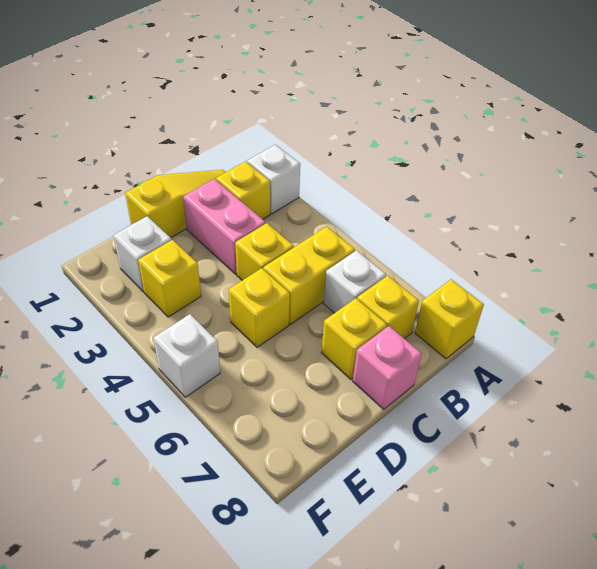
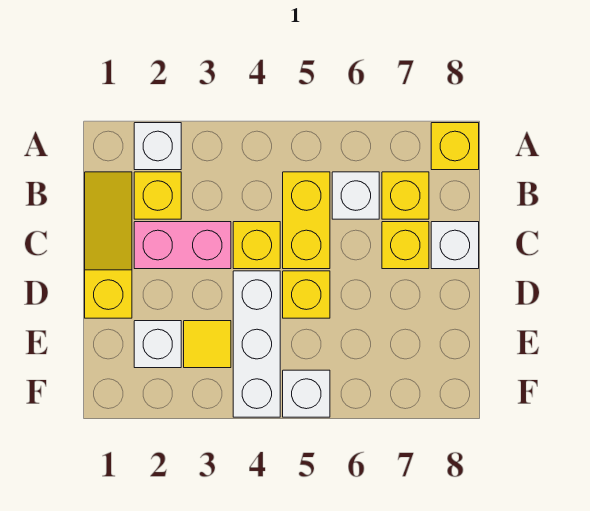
pink brick C8 level 1 -> white brick C8 level 1
none -> white brick D4:F4 level 1
yellow brick E3 level 1 -> yellow tile E3 level 1

